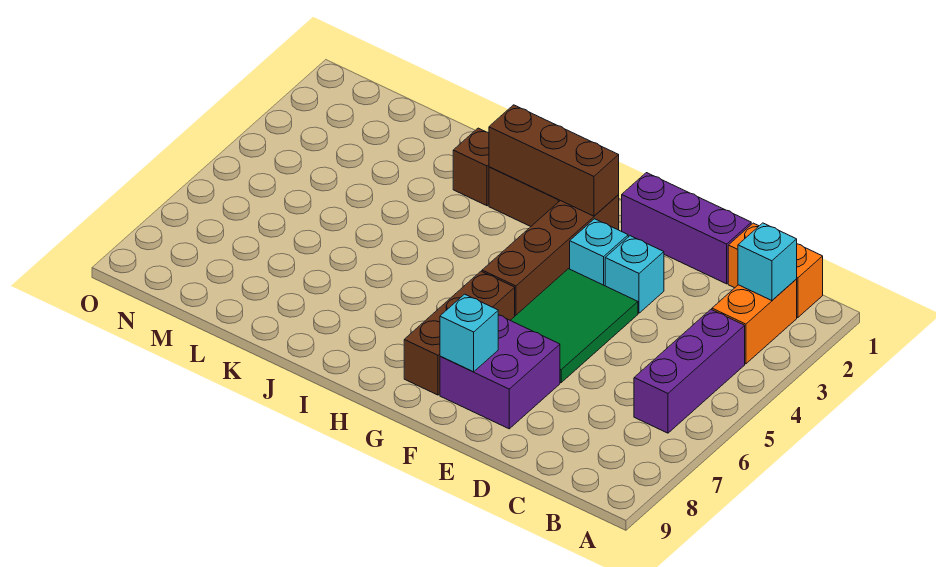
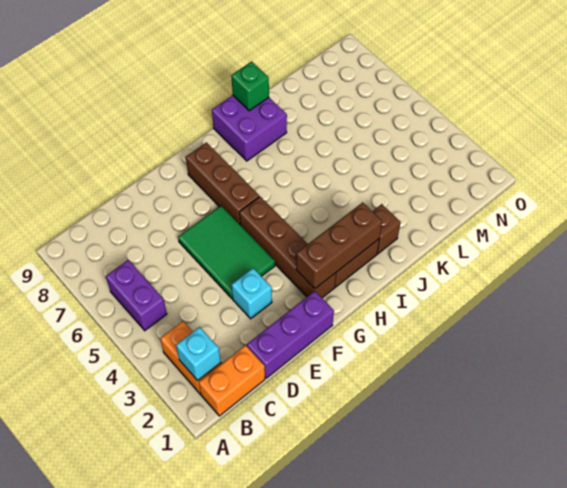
purple brick B4:B6 level 1 -> purple brick B5:B6 level 1
purple brick E7:F8 level 1 -> purple brick I8:J9 level 1
cyan brick F3 level 1 -> none
cyan brick F8 level 2 -> none
none -> green brick J9 level 2

